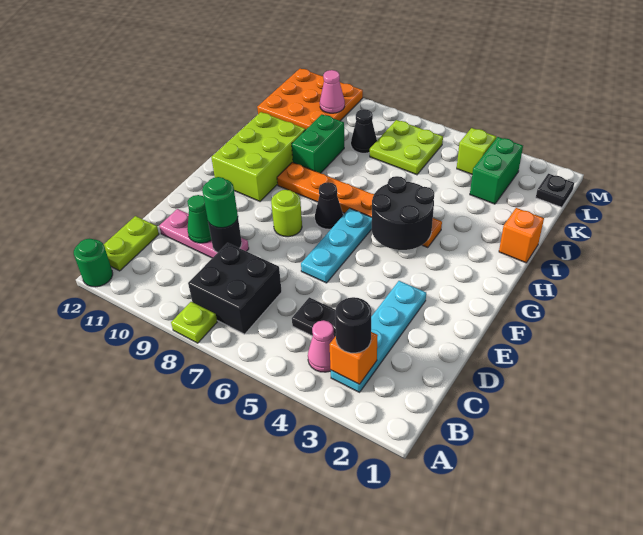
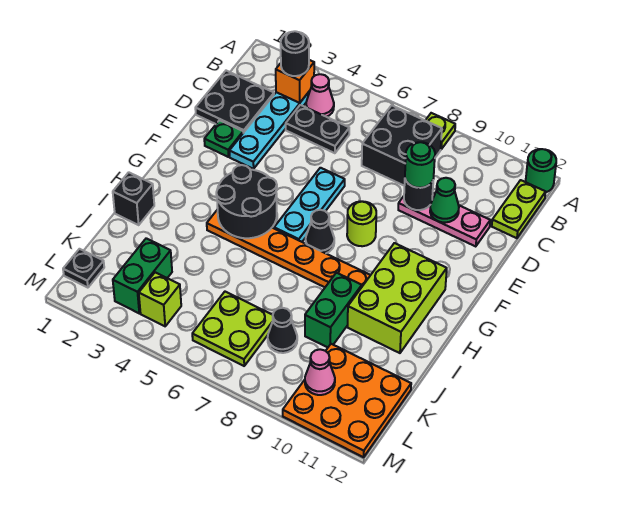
none -> black plate C1:D2 level 1
none -> green plate E2 level 1
orange brick I1 level 1 -> black brick I1 level 1

